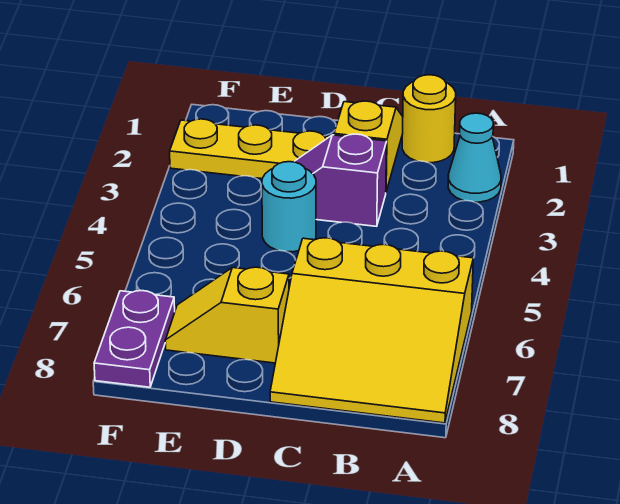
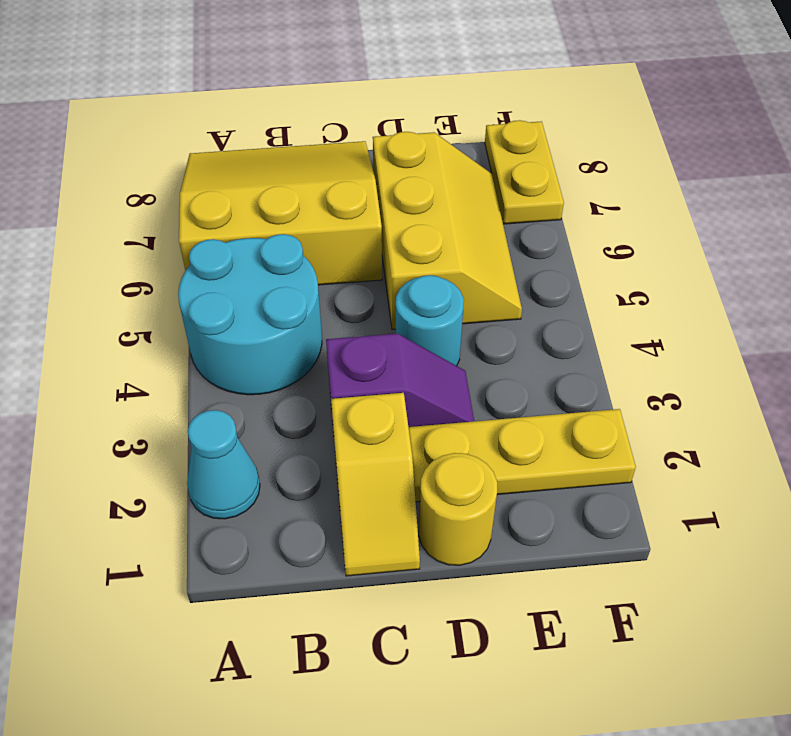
none -> cyan round brick A4:B5 level 1
yellow round brick B1 level 1 -> yellow round brick D1 level 1
yellow slope D7:E7 level 1 top D -> yellow slope D5:E7 level 1 top D
purple plate F7:F8 level 1 -> yellow plate F7:F8 level 1

